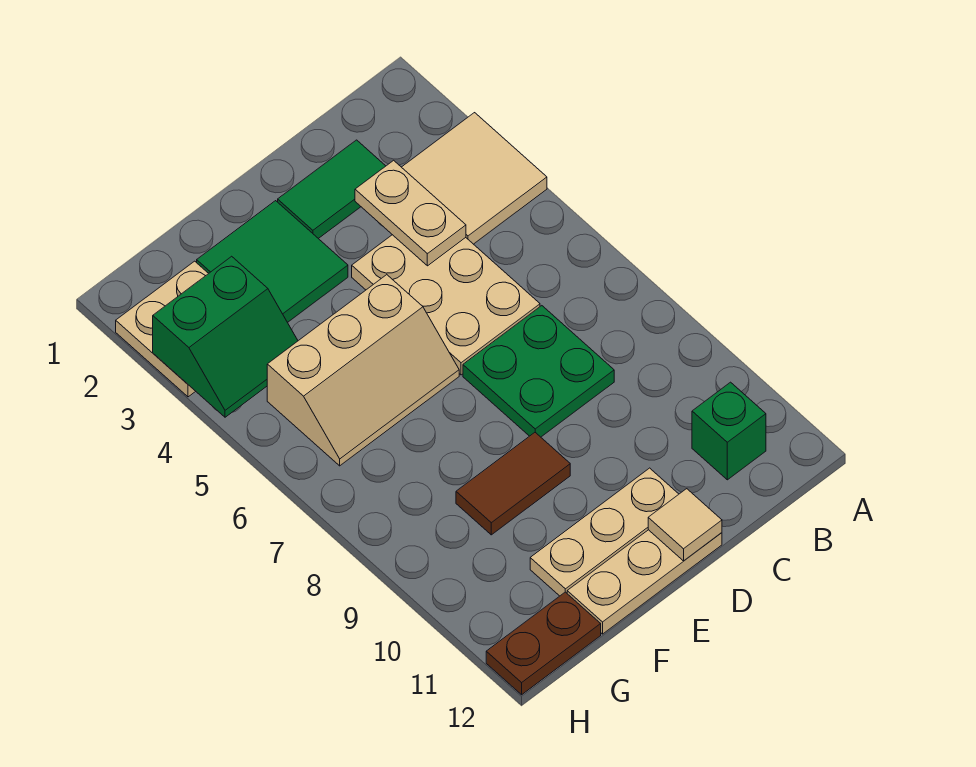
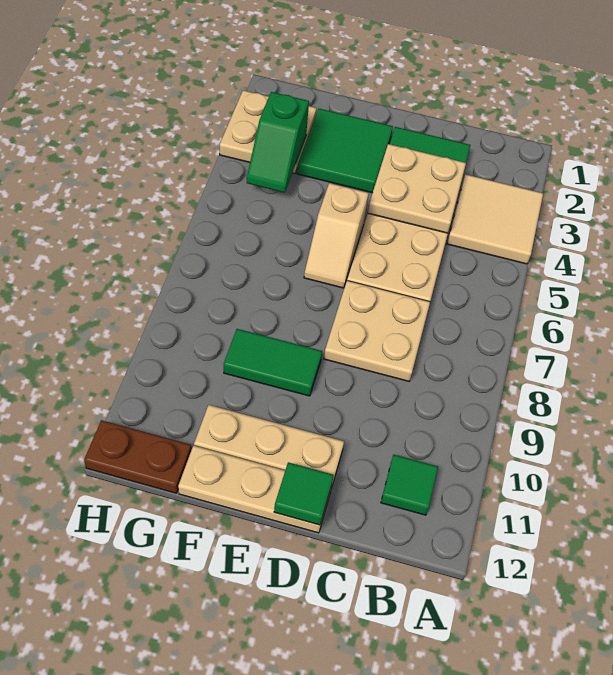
green brick B11 level 1 -> green tile B11 level 1
tan plate C3:C4 level 2 -> tan plate C3:D4 level 2
green plate C7:D8 level 1 -> tan plate C7:D8 level 1
tan tile D12 level 2 -> green tile D12 level 2
tan slope E5:G6 level 1 top 5 -> tan slope E5:E6 level 1 top 5
brown tile E9:F9 level 1 -> green tile E9:F9 level 1
green slope G3:H4 level 2 top 3 -> green slope G3:G4 level 2 top 3

